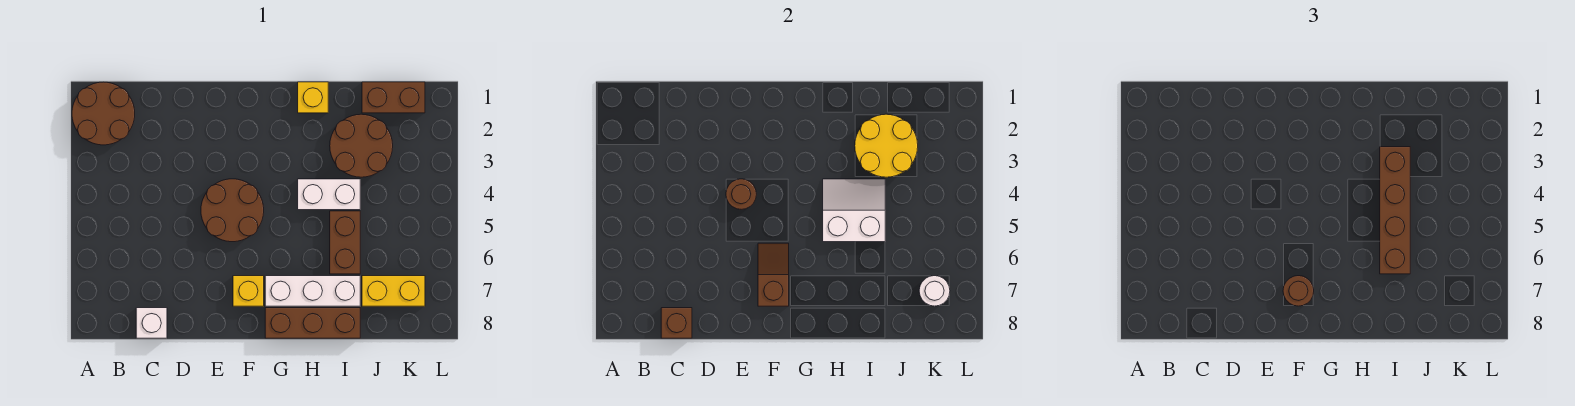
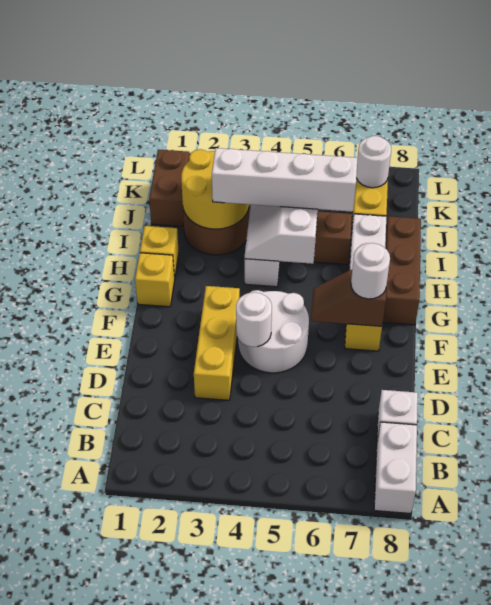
brown round brick A1:B2 level 1 -> none
none -> white brick A8:B8 level 1
brown brick C8 level 2 -> none
none -> yellow brick D3:F3 level 1
brown round brick E4:F5 level 1 -> white round brick E4:F5 level 1
brown round brick E4 level 2 -> white round brick E4 level 2
brown round brick F7 level 3 -> white round brick F7 level 3
none -> yellow brick G1 level 1
brown brick I3:I6 level 3 -> white brick I3:I6 level 3

